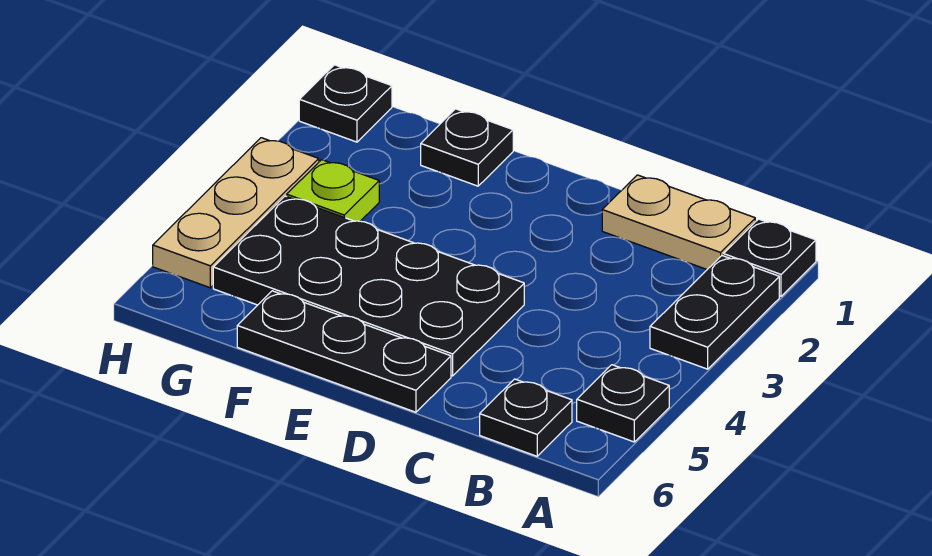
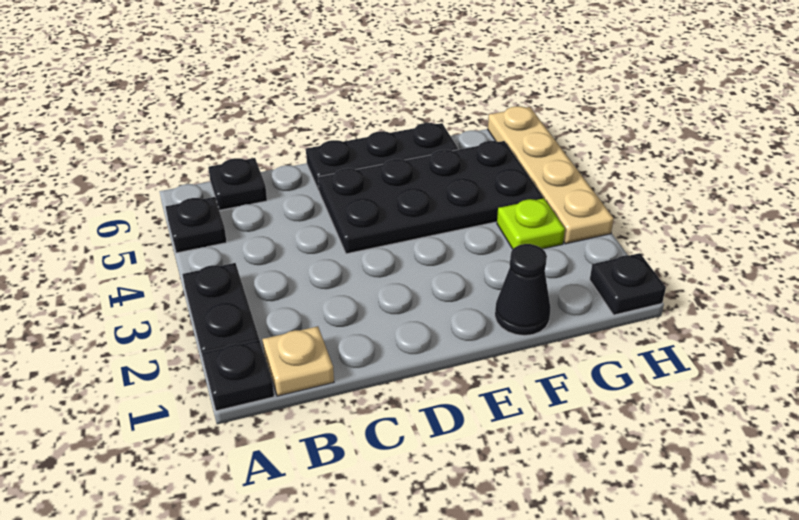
tan plate B1:C1 level 1 -> tan plate B1 level 1
black plate F1 level 1 -> black cone F1 level 1
tan plate H3:H5 level 1 -> tan plate H3:H6 level 1

